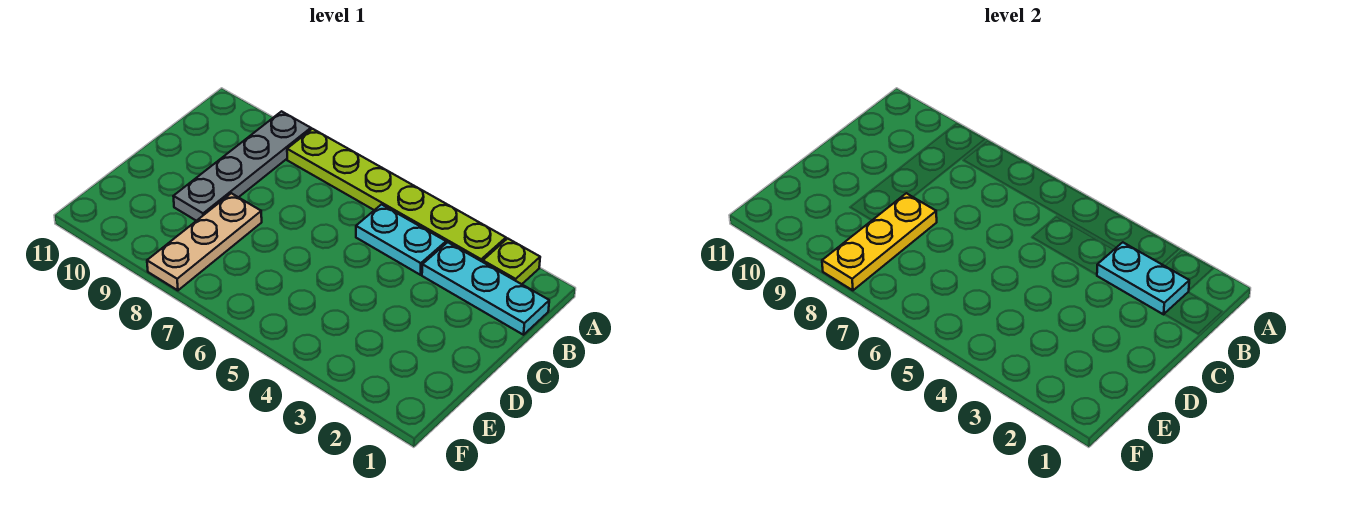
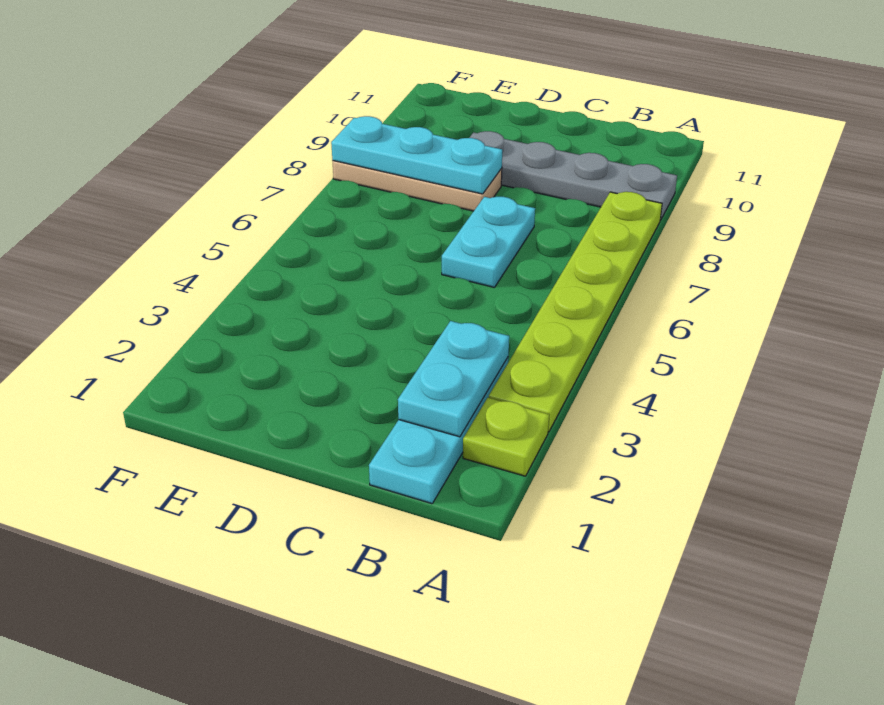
cyan plate B4:B5 level 1 -> cyan plate C6:C7 level 1
yellow plate D8:F8 level 2 -> cyan plate D8:F8 level 2

